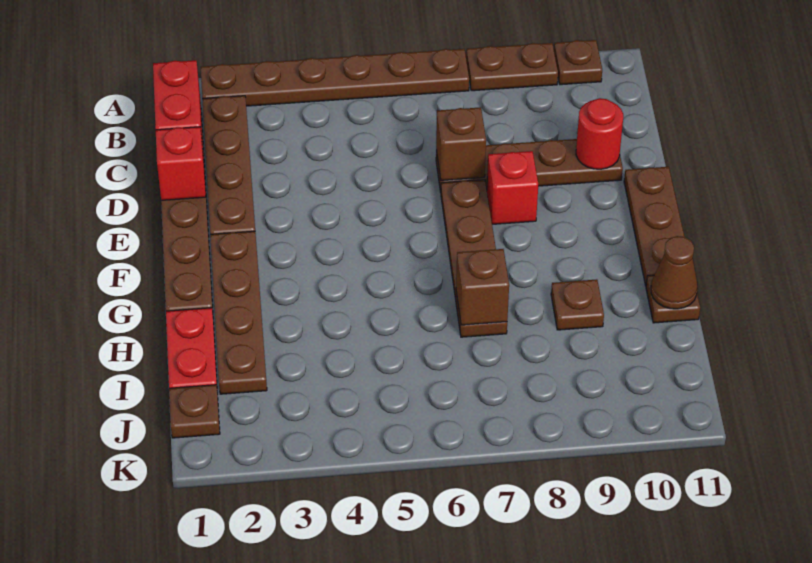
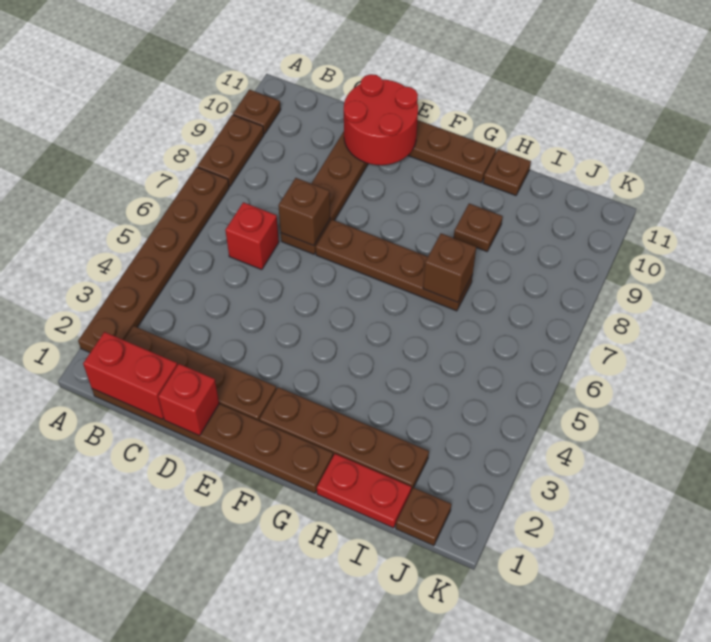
red round brick D10 level 2 -> red round brick D10:E11 level 2
red brick E8 level 1 -> red brick C6 level 1
brown cone H11 level 2 -> none

